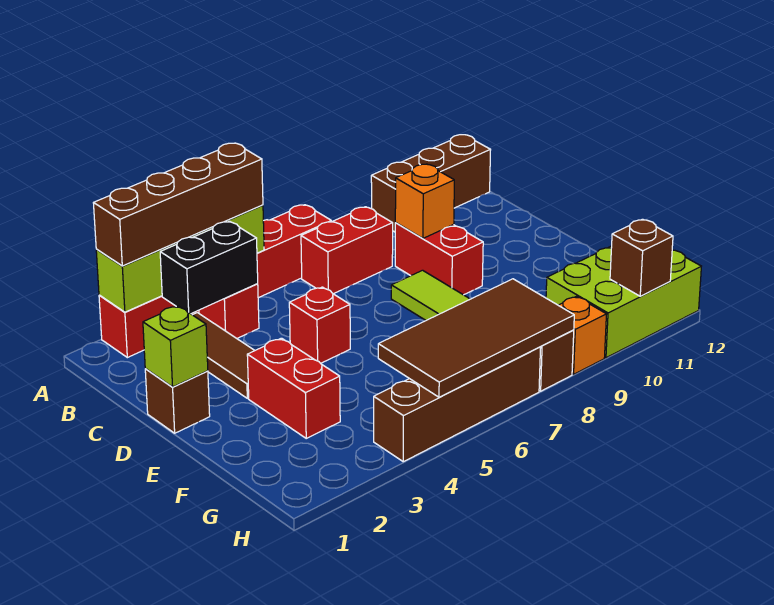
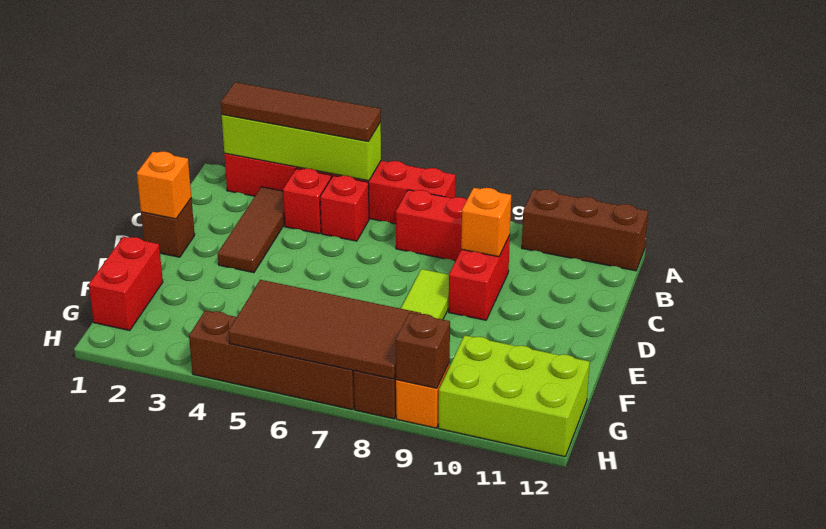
brown brick A2:A5 level 3 -> brown tile A2:A5 level 3
black brick B3:B4 level 2 -> none
lime brick D1 level 2 -> orange brick D1 level 2
red brick D5 level 1 -> red brick B5 level 1
red brick E3:F3 level 1 -> red brick F1:G1 level 1
brown brick H11 level 2 -> brown brick H9 level 2

